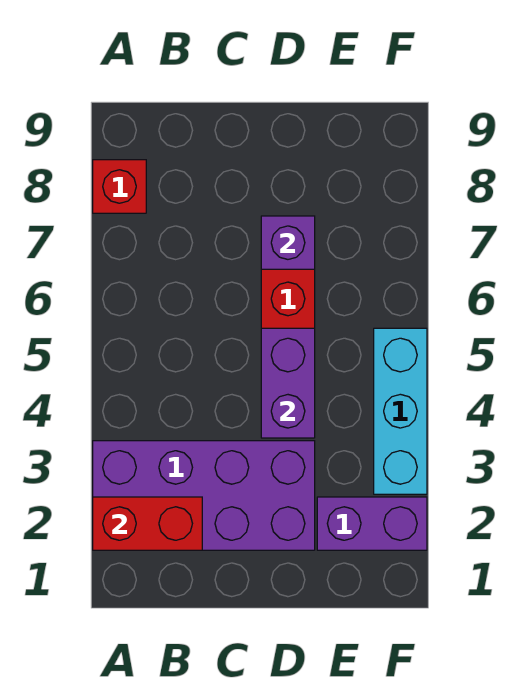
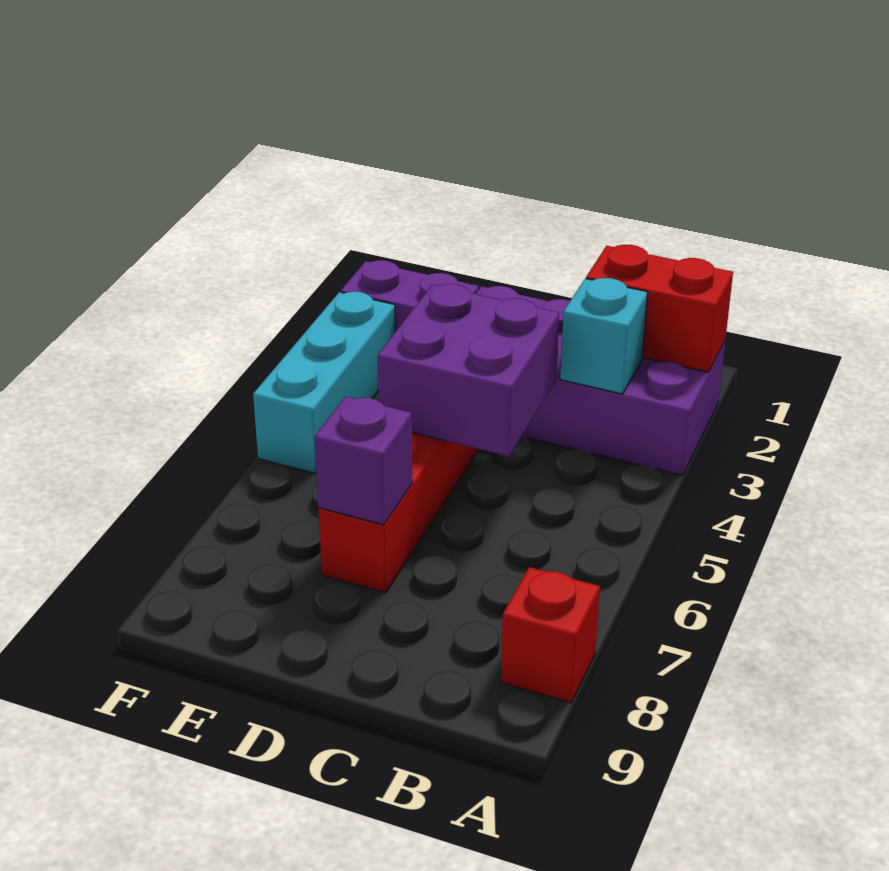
none -> cyan brick B3 level 2
purple brick D4:D5 level 2 -> purple brick C4:D5 level 2

